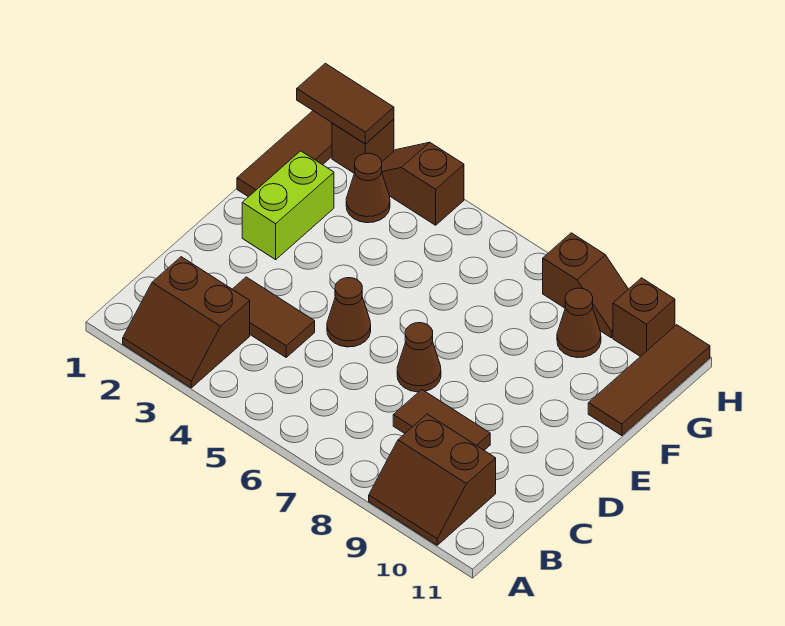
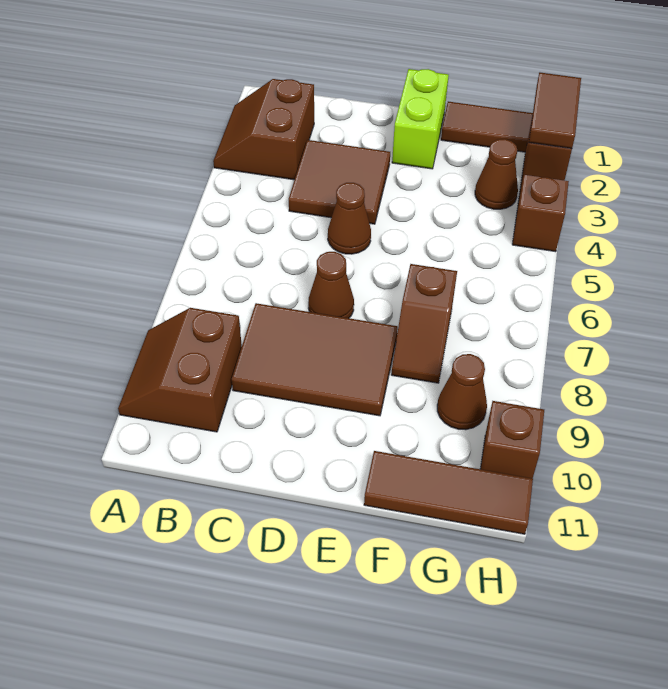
brown tile C3:C4 level 1 -> brown tile C3:D4 level 1
brown tile C8:C9 level 1 -> brown tile C8:E9 level 1
lime brick E2:F2 level 1 -> lime brick E1:E2 level 1
brown slope H8:H9 level 1 top 8 -> brown slope F7:F8 level 1 top 7

